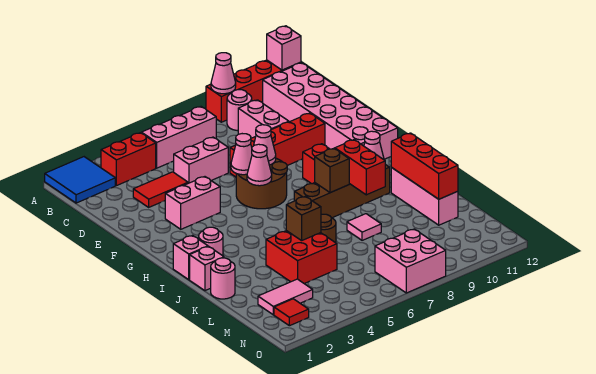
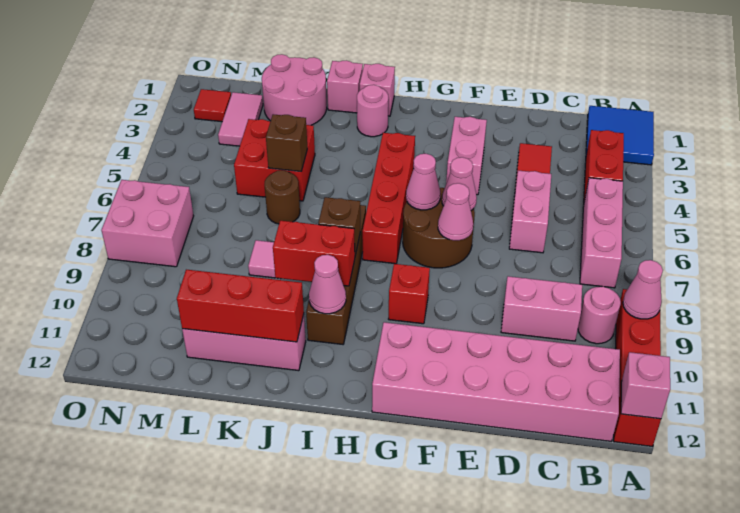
red brick E7:E10 level 1 -> red brick H4:H7 level 1
pink round brick K1 level 1 -> pink round brick K1:L2 level 1

